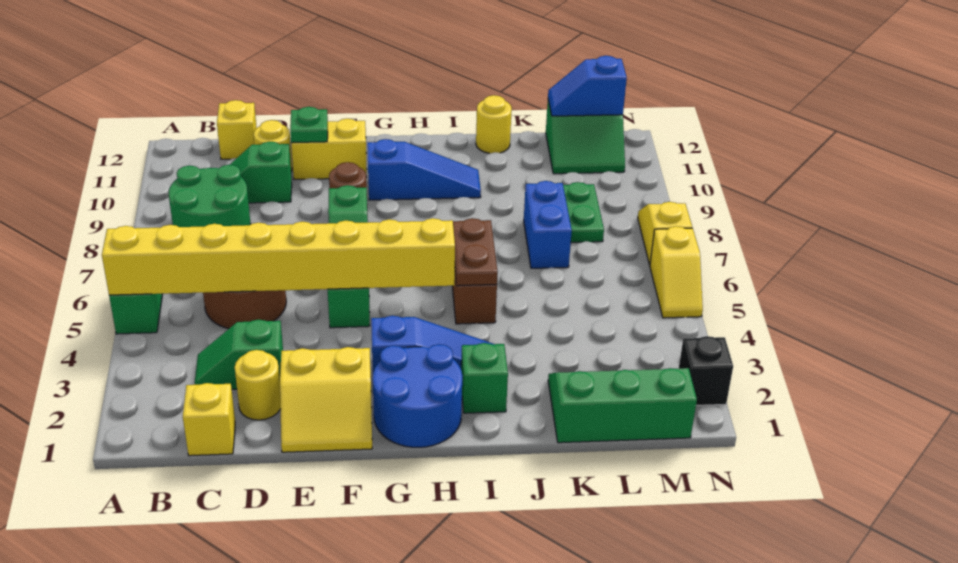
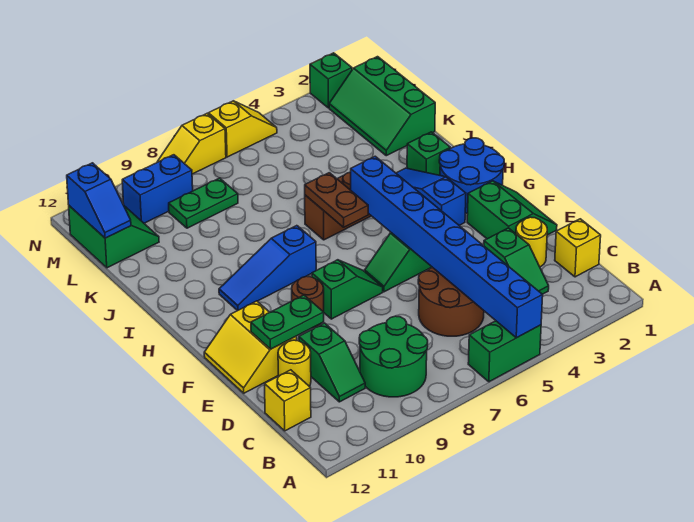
yellow brick A5:H5 level 2 -> blue brick A5:H5 level 2
yellow slope E1:F2 level 1 top 2 -> green slope E1:F2 level 1 top 2
green plate E11 level 2 -> green plate E10:E11 level 2
blue slope G10:I10 level 1 top G -> blue slope H8:H10 level 1 top 8
brown plate I5:I6 level 2 -> brown plate H6:I6 level 2
yellow round brick J12 level 1 -> none
blue brick K7:K8 level 1 -> blue brick M9:M10 level 1
black brick N2 level 1 -> green brick N2 level 1

